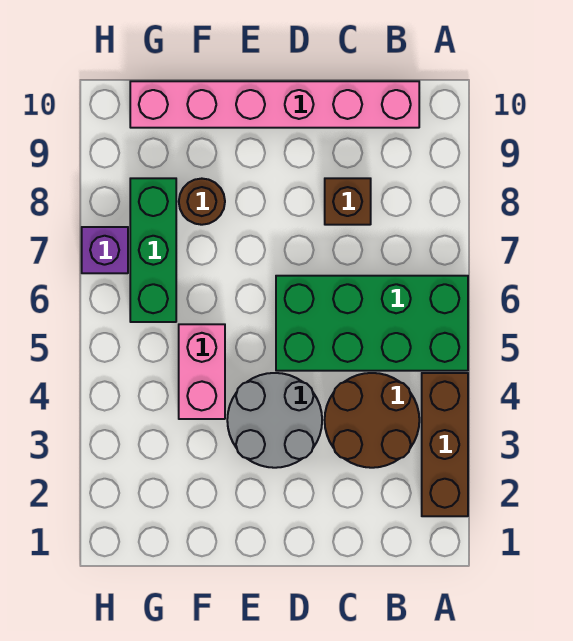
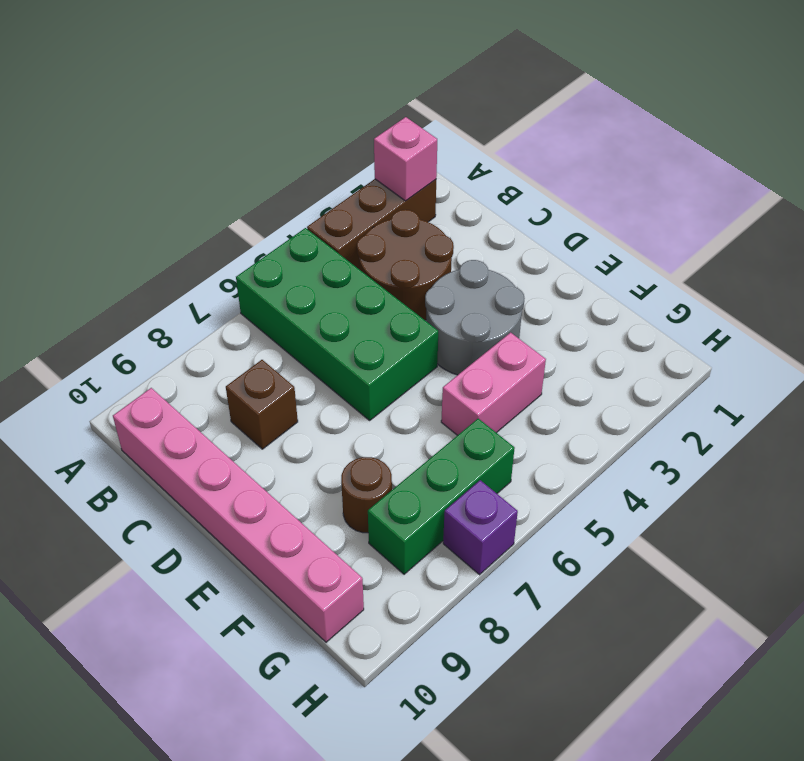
none -> pink brick A2 level 2

